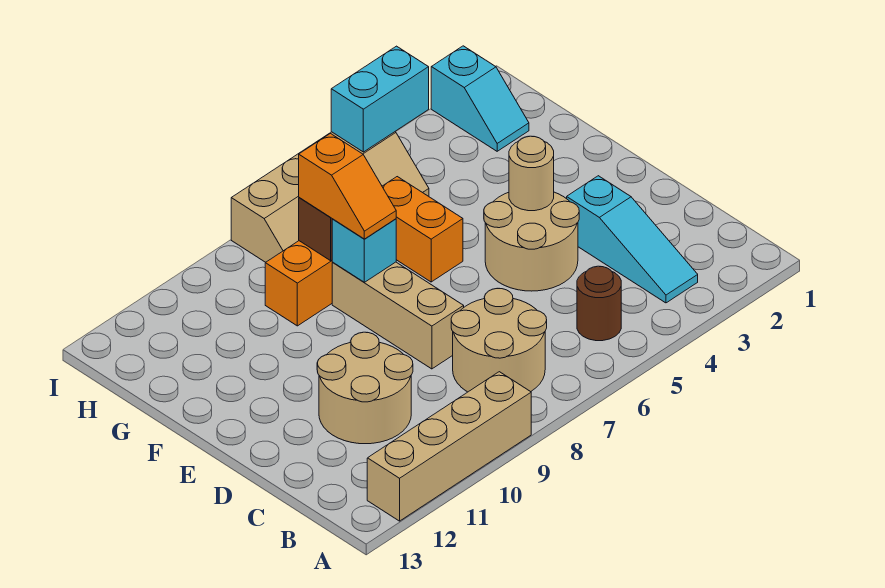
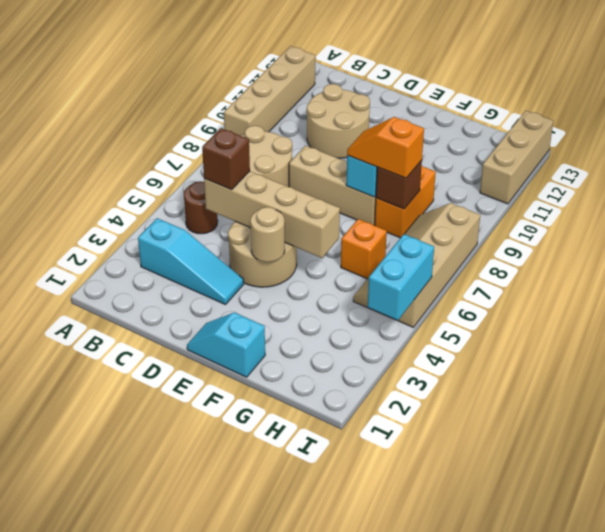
cyan slope B3:D3 level 1 top D -> cyan slope B3:D3 level 1 top B
none -> tan brick C5:F5 level 2
none -> brown brick C5 level 3
orange brick F6:G6 level 1 -> orange brick G6 level 1
cyan slope H2:I2 level 1 top I -> cyan slope E1:F1 level 1 top F
none -> tan brick I11:I13 level 1

